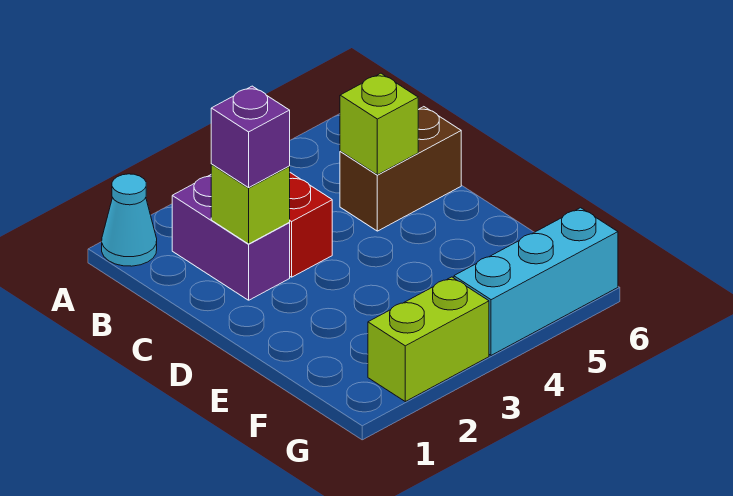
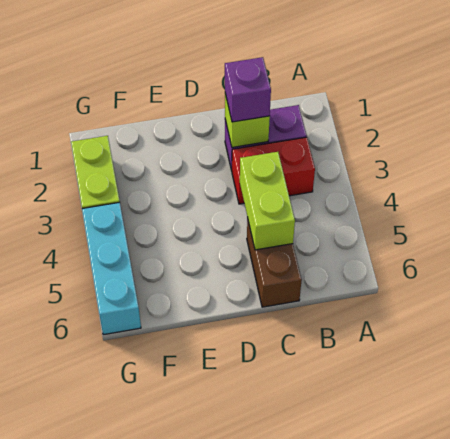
cyan cone A1 level 1 -> none
lime brick C5 level 2 -> lime brick C4:C5 level 2

